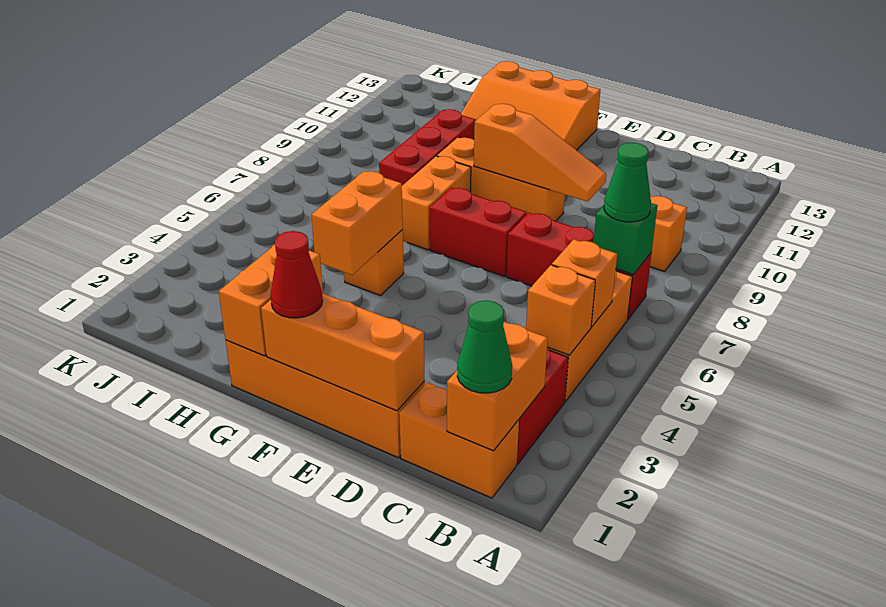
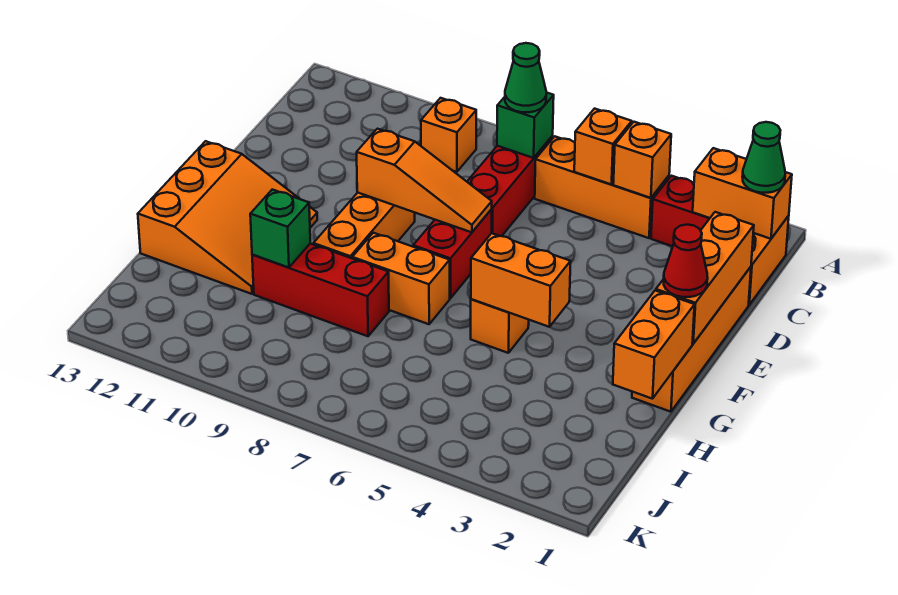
orange slope D9:F9 level 2 top F -> orange slope E7:E9 level 2 top 9
orange brick G1:G2 level 2 -> orange brick G1:H1 level 2
none -> green brick H10 level 2

